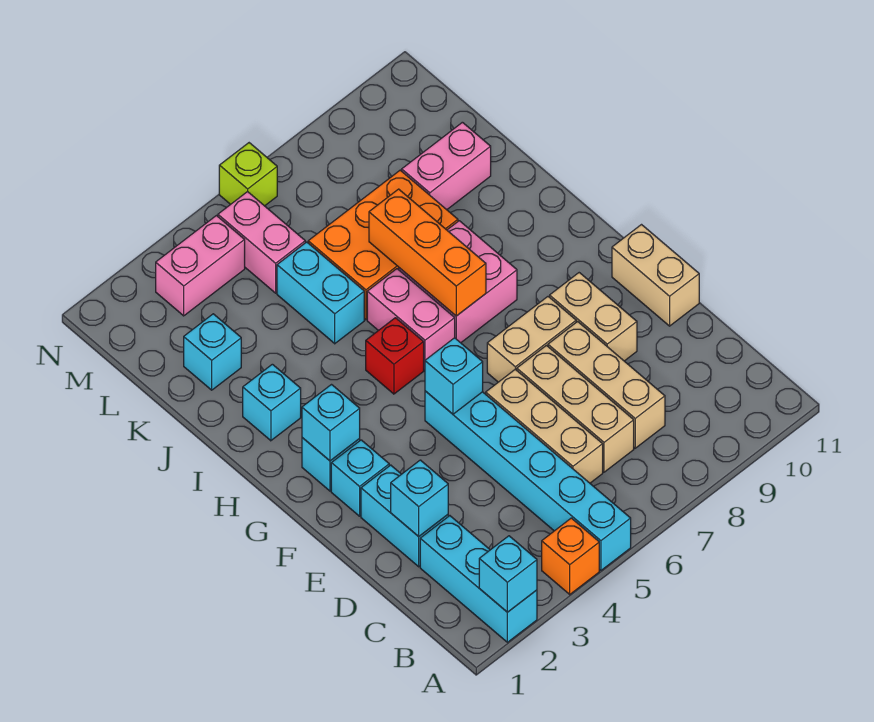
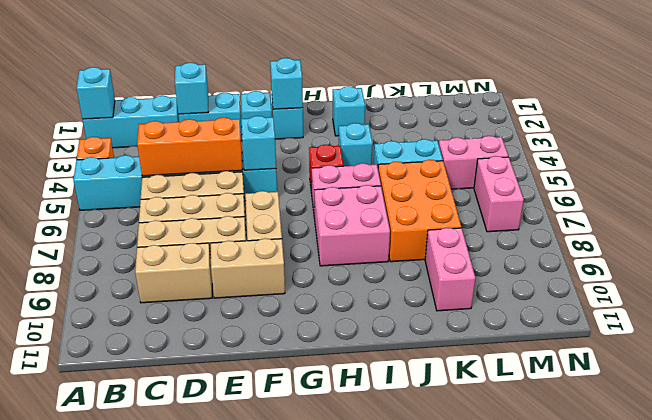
tan brick E11:F11 level 1 -> tan brick C9:D9 level 1
orange brick H7:J7 level 2 -> orange brick C5:E5 level 2
cyan brick K2 level 1 -> cyan brick I4 level 1
pink brick M3:M4 level 1 -> pink brick M6:M7 level 1
lime brick N6 level 1 -> none

